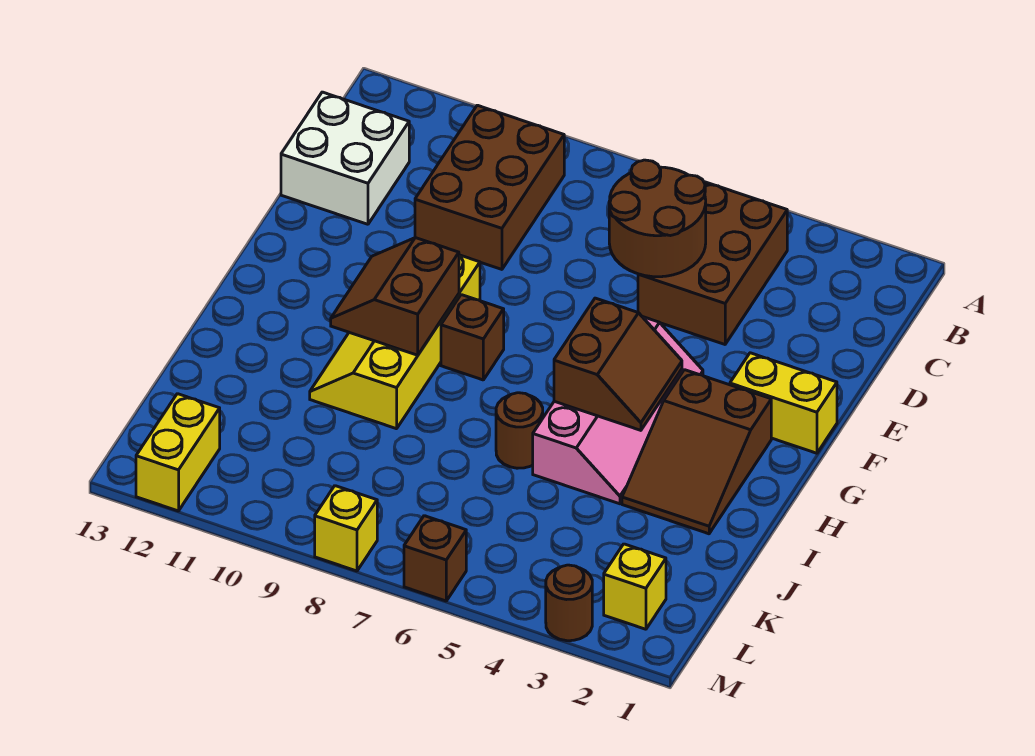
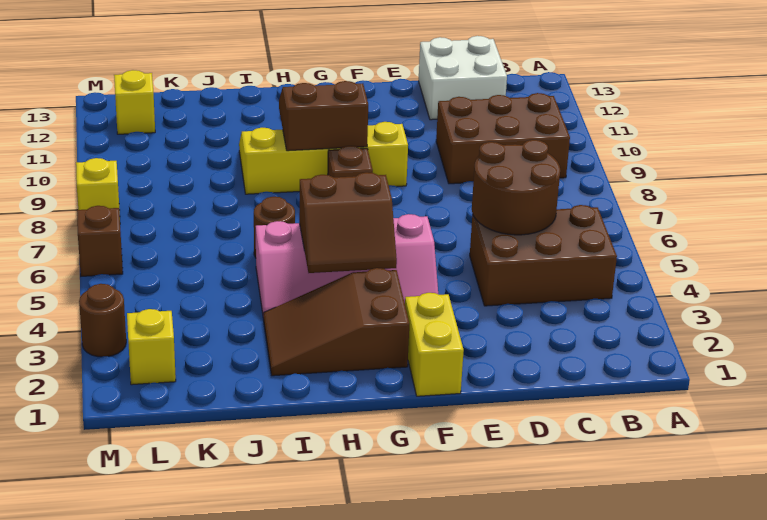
yellow brick L12:M12 level 1 -> yellow brick L12 level 1

